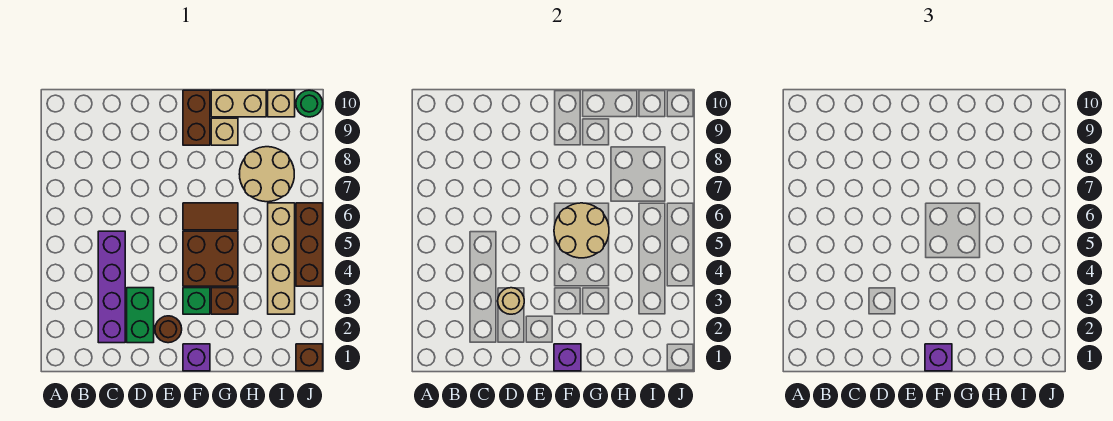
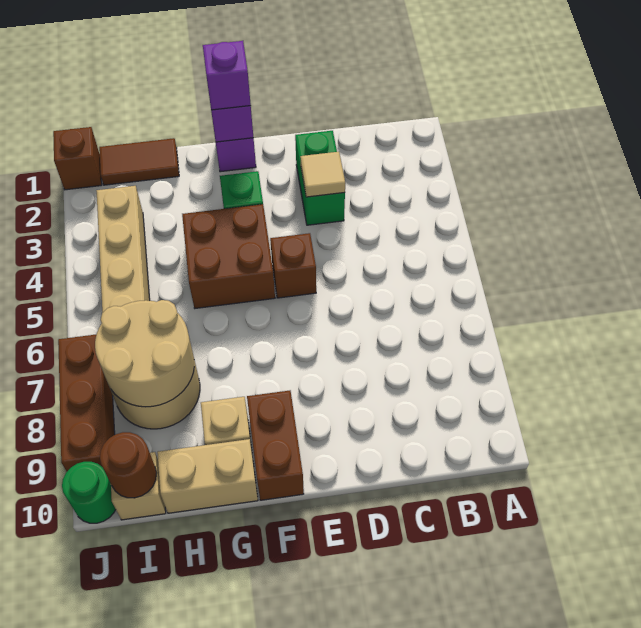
purple brick C2:C5 level 1 -> none
tan round brick D3 level 2 -> tan tile D3 level 2
brown round brick E2 level 1 -> brown round brick I10 level 2
tan round brick F5:G6 level 2 -> tan round brick H7:I8 level 2
brown tile F6:G6 level 1 -> brown tile H1:I1 level 1
brown brick G3 level 1 -> brown brick E5 level 1
brown brick J4:J6 level 1 -> brown brick J7:J9 level 1

